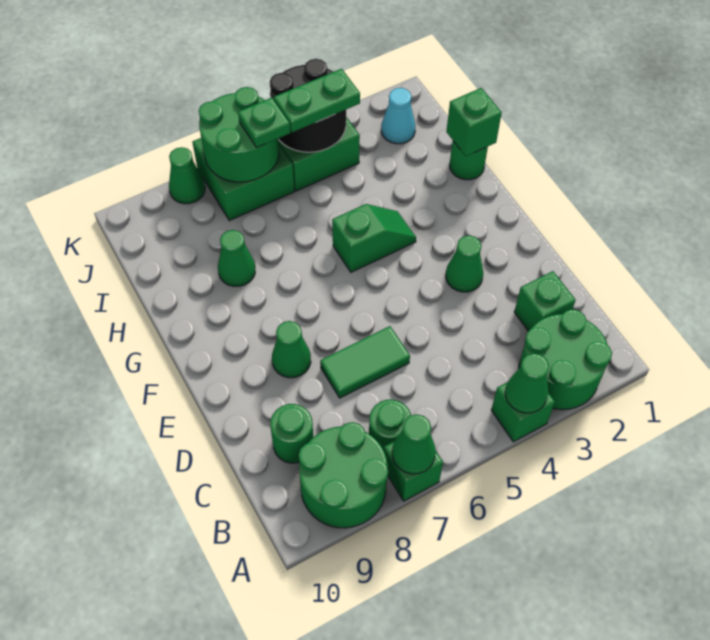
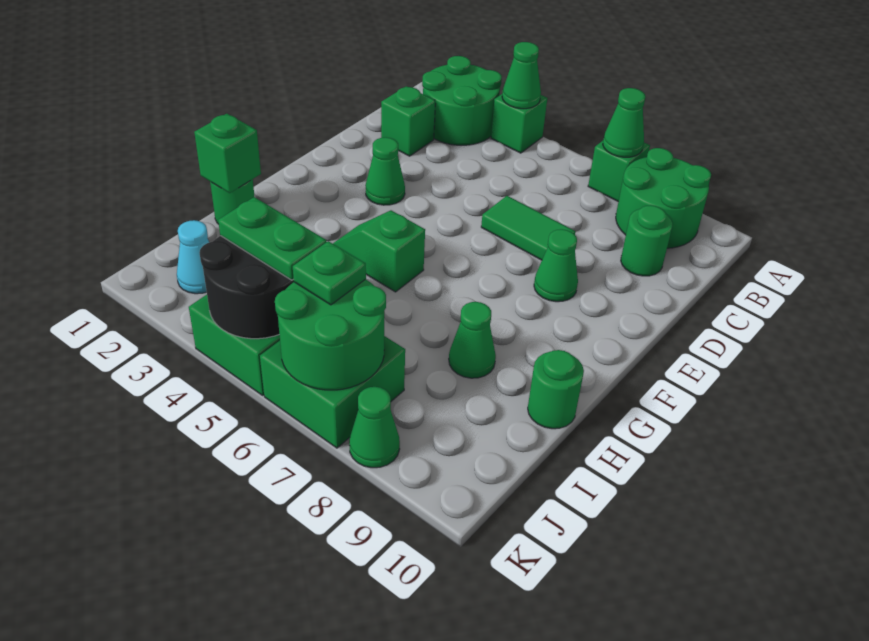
green round brick B7 level 1 -> green round brick H10 level 1

